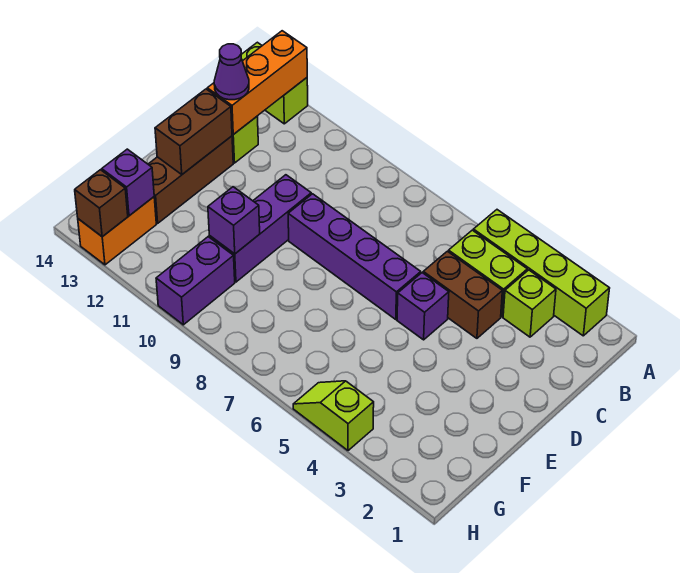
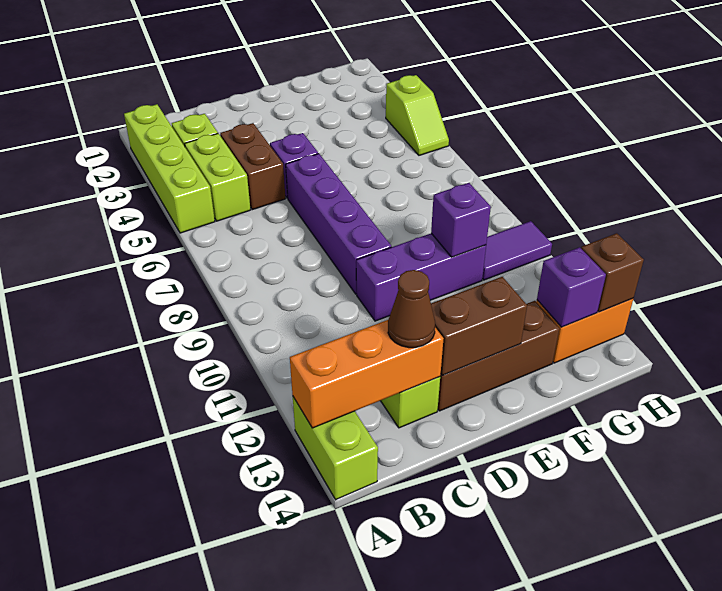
purple cone C13 level 3 -> brown cone C13 level 3
purple brick G10:H10 level 1 -> purple tile G10:H10 level 1

